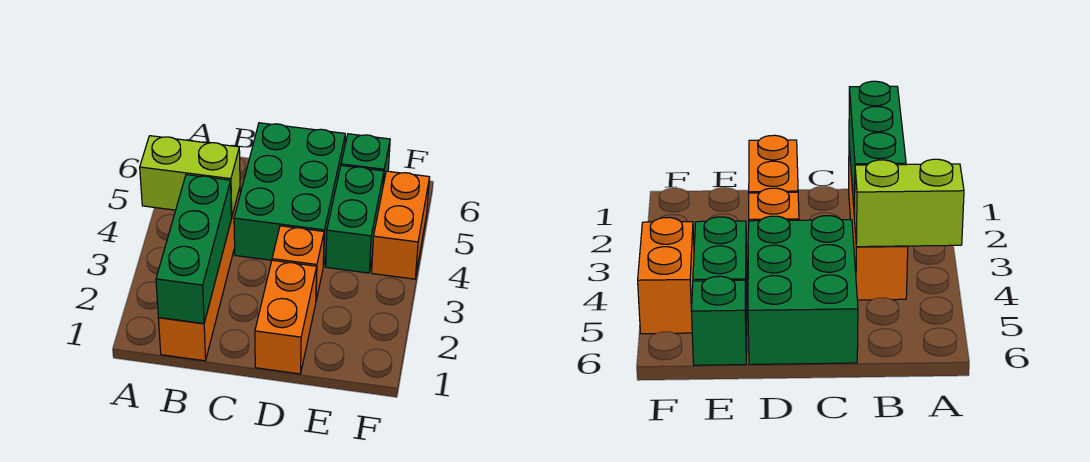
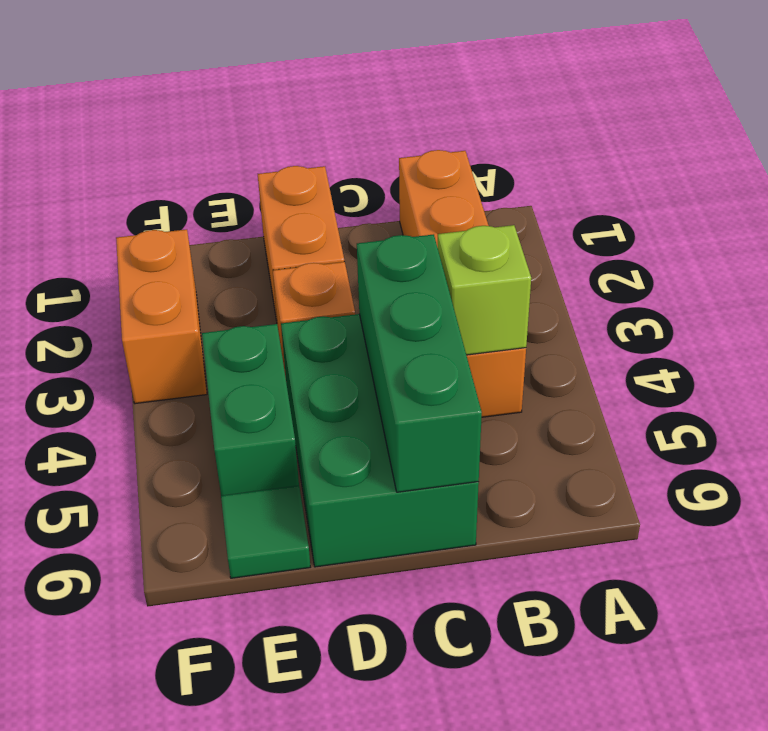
lime brick A4:B4 level 2 -> lime brick B4 level 2
green brick B1:B3 level 2 -> green brick C4:C6 level 2
green brick E6 level 1 -> green tile E6 level 1
orange brick F4:F5 level 1 -> orange brick F2:F3 level 1

